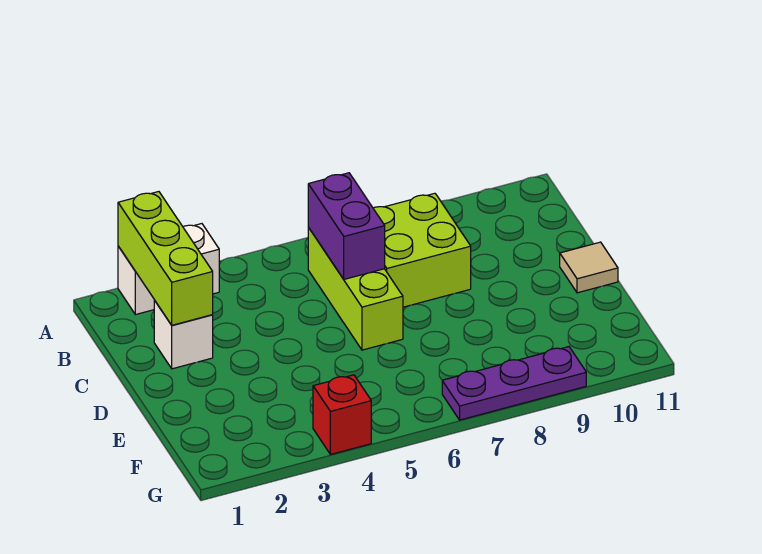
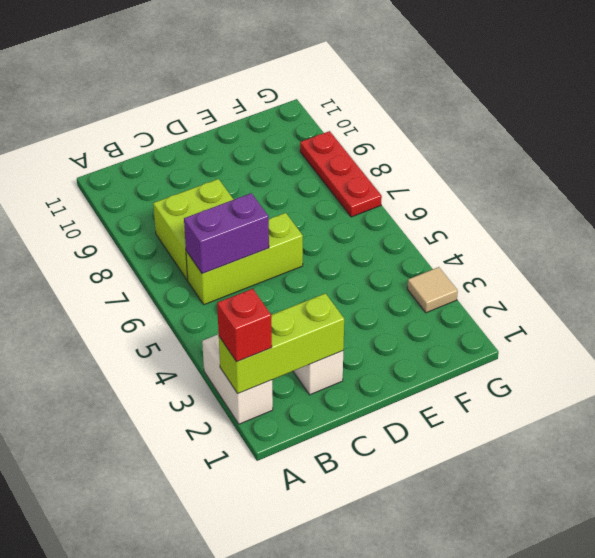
tan tile D11 level 1 -> tan tile G3 level 1
red brick G4 level 1 -> red brick A2 level 3
purple plate G7:G9 level 1 -> red plate G7:G9 level 1

